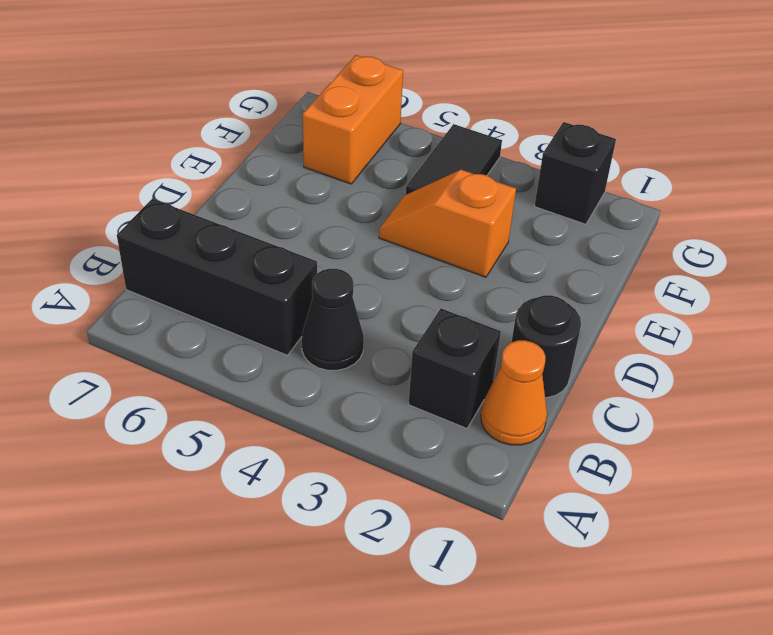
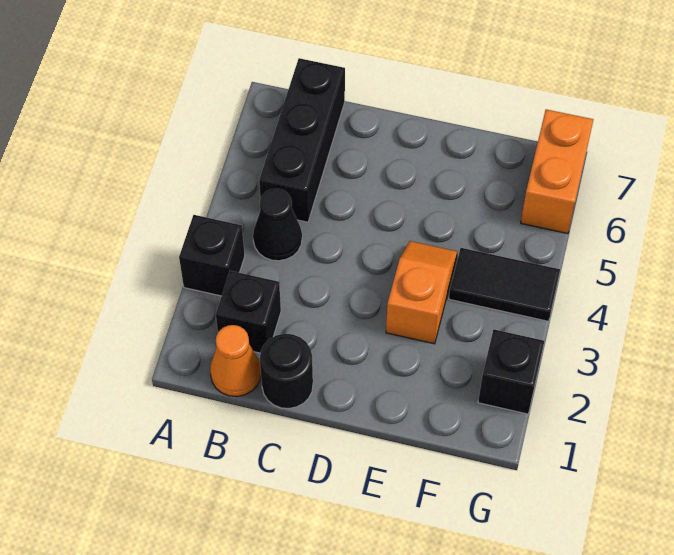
none -> black brick A3 level 1
orange brick F6:G6 level 1 -> orange brick G6:G7 level 1

